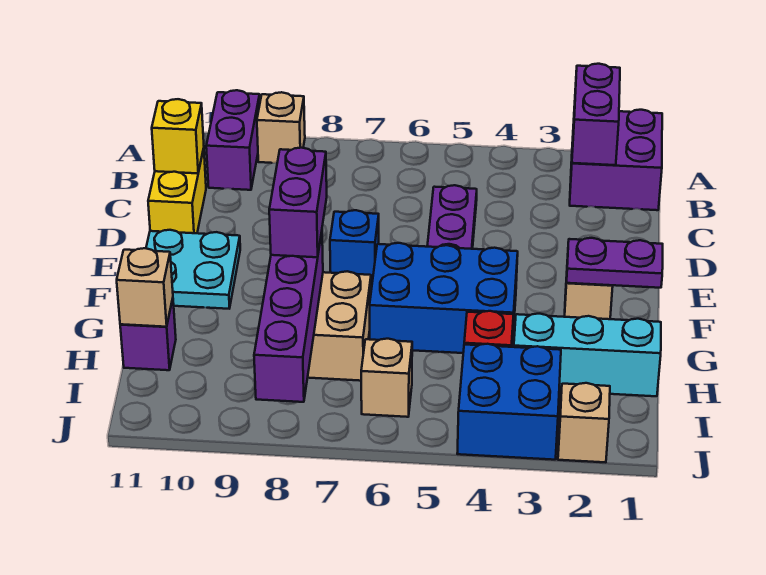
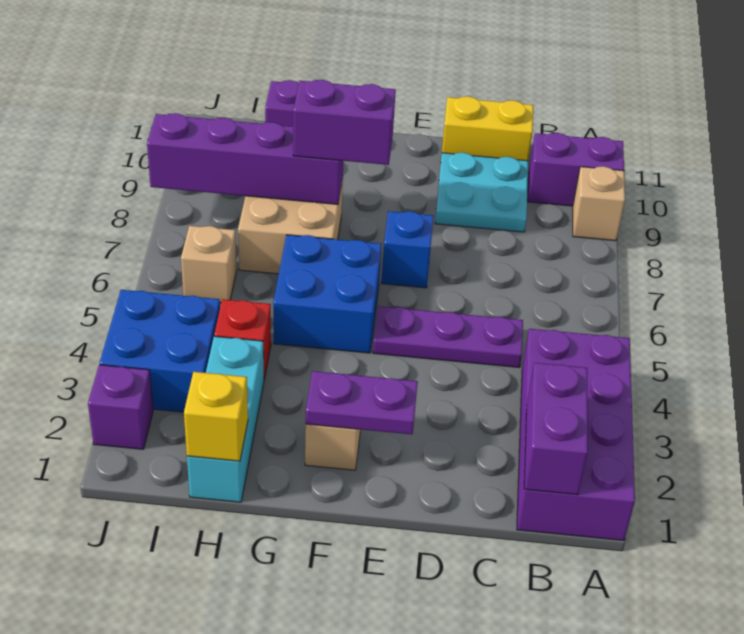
purple brick A1:B2 level 1 -> purple brick A1:B4 level 1
purple brick A2:B2 level 2 -> purple brick B1:B2 level 2
yellow brick C11 level 2 -> yellow brick H1 level 2
cyan plate E10:F11 level 1 -> cyan plate C9:D10 level 1
purple plate F1:F2 level 2 -> purple plate E2:F2 level 2
blue brick F4:G6 level 1 -> blue brick F5:G6 level 1
tan brick H11 level 2 -> none
tan brick J2 level 1 -> purple brick J2 level 1

